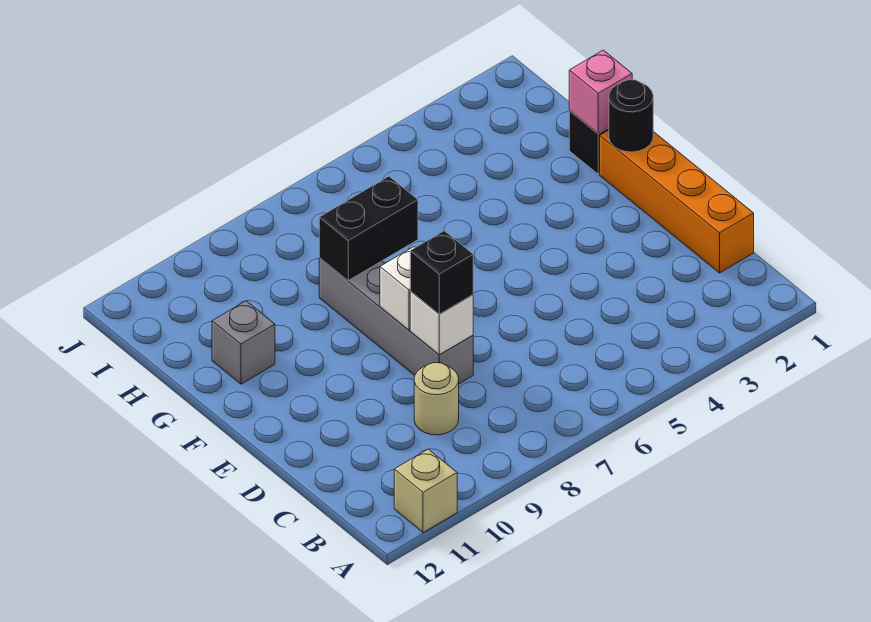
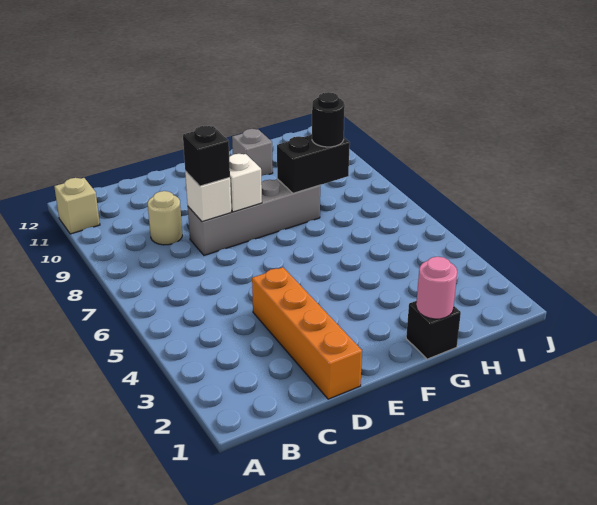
orange brick C1:F1 level 1 -> orange brick D1:D4 level 1
black round brick F1 level 2 -> black round brick H8 level 3
pink brick G1 level 2 -> pink round brick G1 level 2
black brick G7:G8 level 2 -> black brick G8:H8 level 2

